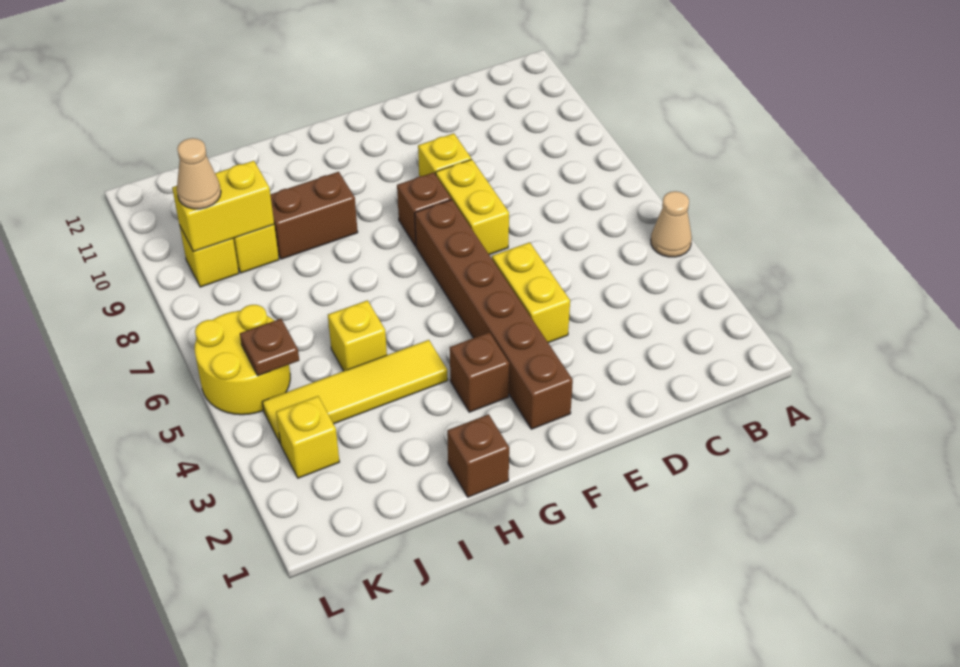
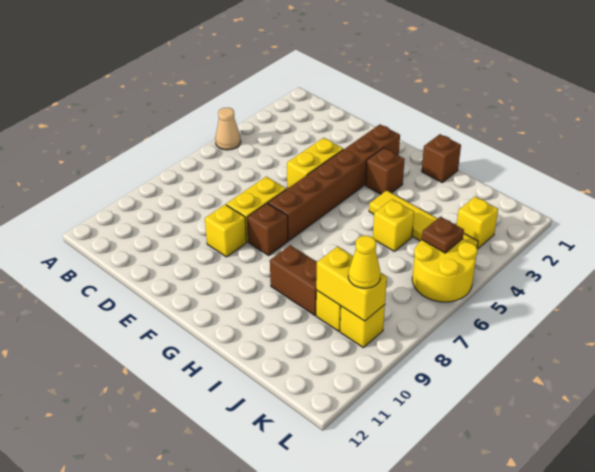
tan cone K9 level 3 -> yellow cone K9 level 3

